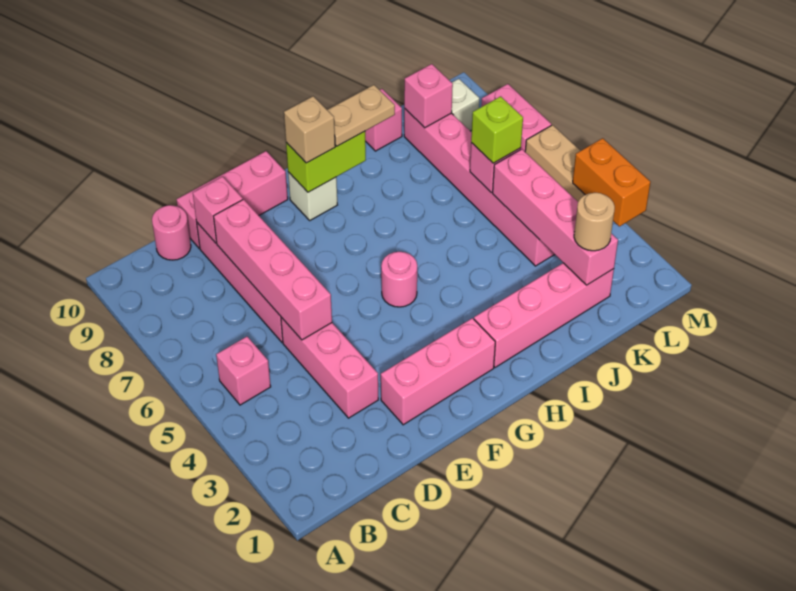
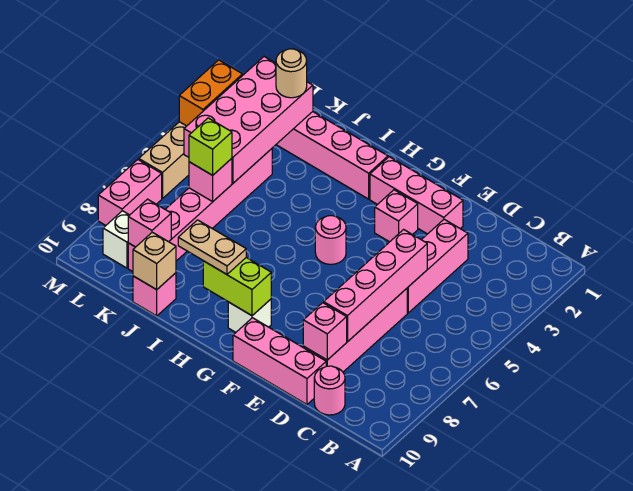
pink brick B5 level 1 -> pink brick F3 level 1
tan brick G9 level 3 -> tan brick J10 level 2
pink brick K2:K5 level 2 -> pink brick K2:L5 level 2

